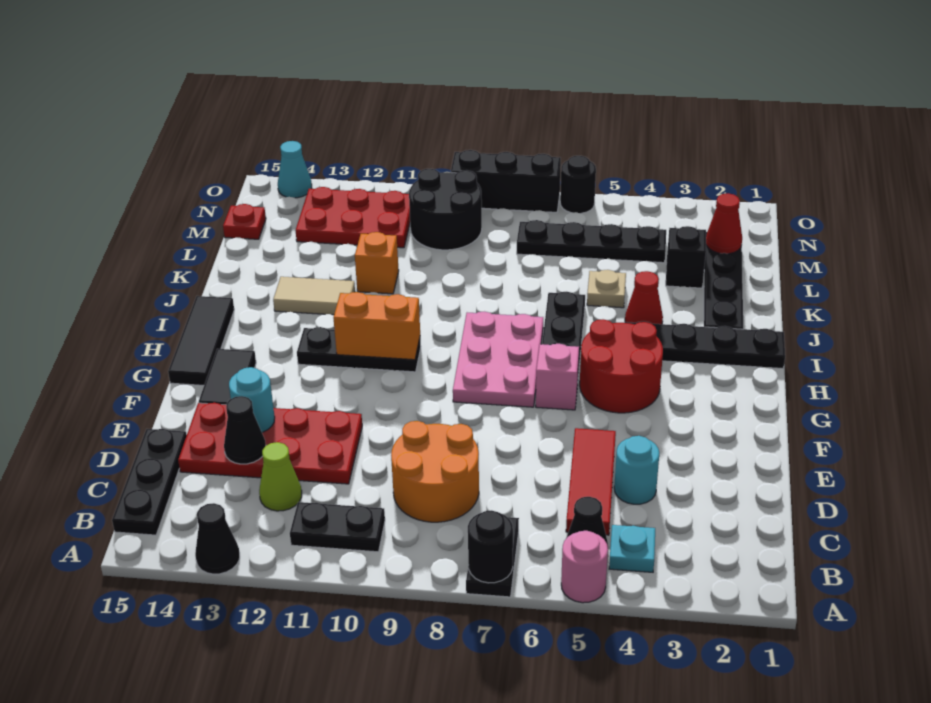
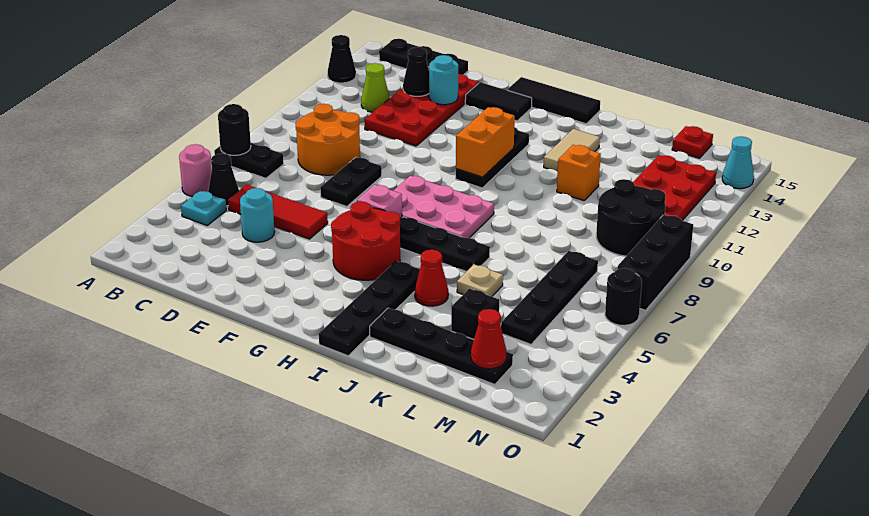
black plate B10:B11 level 1 -> black plate E7:E8 level 1

